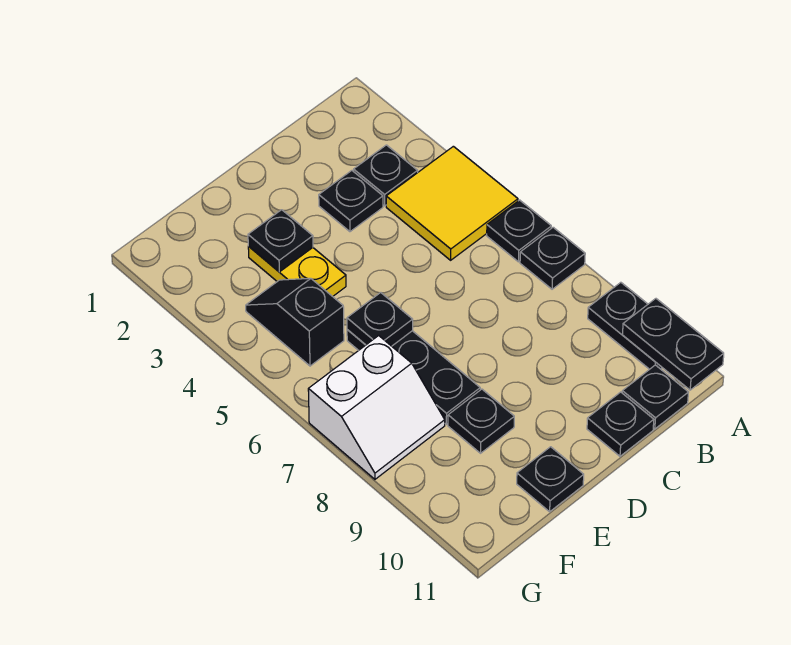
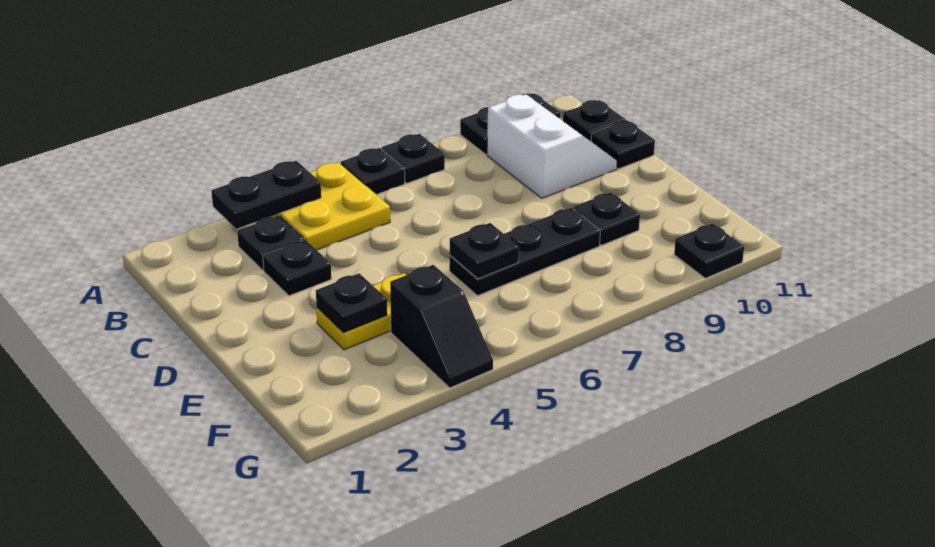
yellow tile A4:B5 level 1 -> yellow plate A4:B5 level 1
black plate A10:A11 level 2 -> black plate A3:A4 level 2
black plate E11 level 1 -> black plate G10 level 1
black slope F4:F5 level 1 top 5 -> black slope F4:G4 level 1 top F
white slope F7:G8 level 1 top 7 -> white slope B9:C10 level 1 top 9

